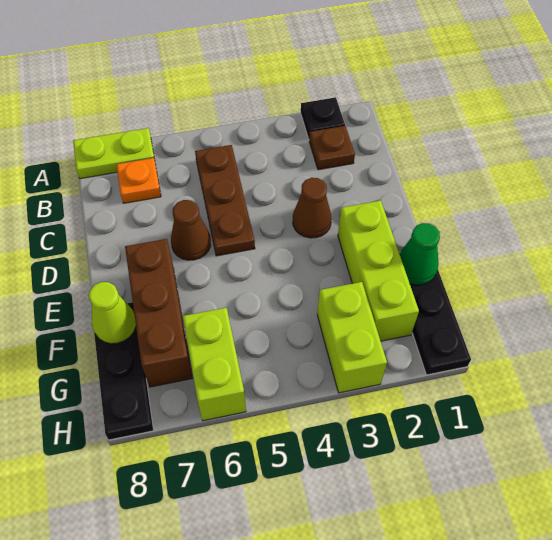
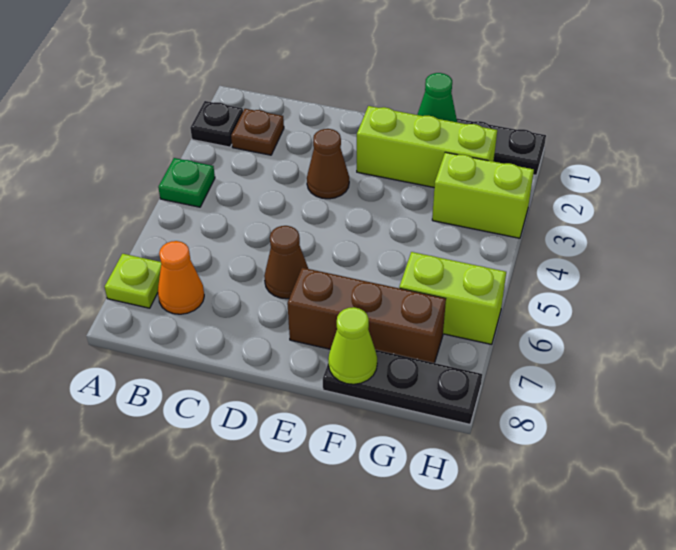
none -> green plate A4 level 1
lime plate A7:A8 level 1 -> lime plate A7 level 1
brown plate B5:D5 level 1 -> none
orange plate B7 level 1 -> orange cone B7 level 1

